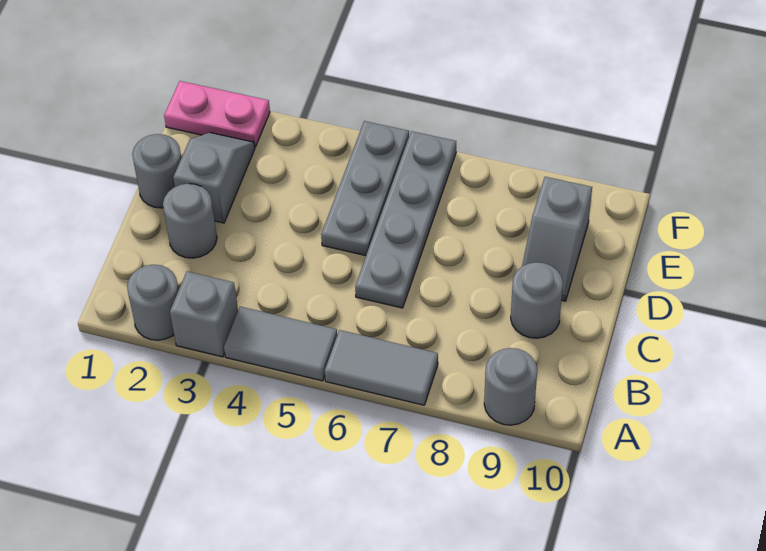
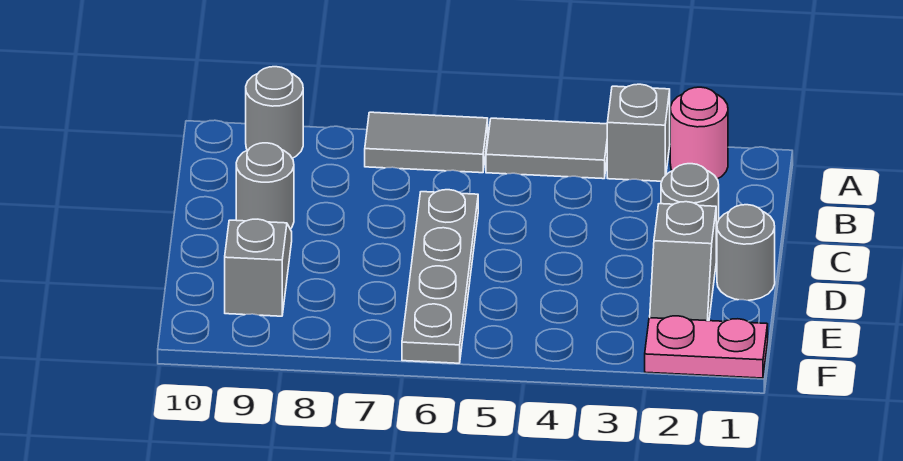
grey round brick A2 level 1 -> pink round brick A2 level 1
grey plate D5:F5 level 1 -> none

